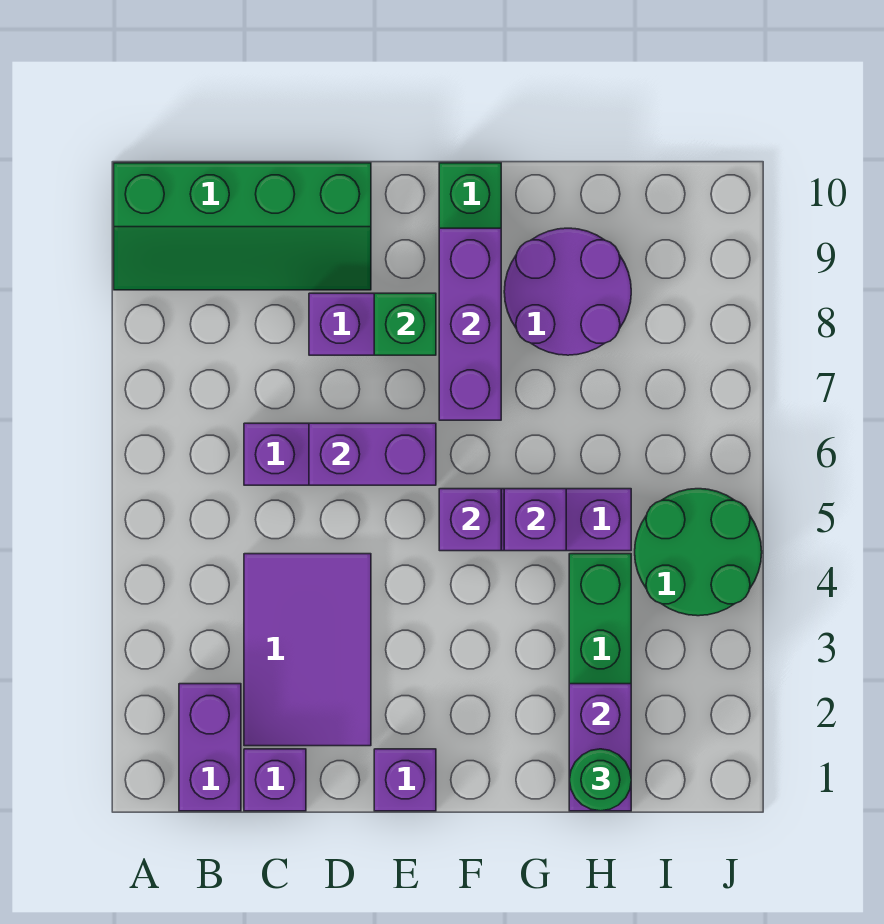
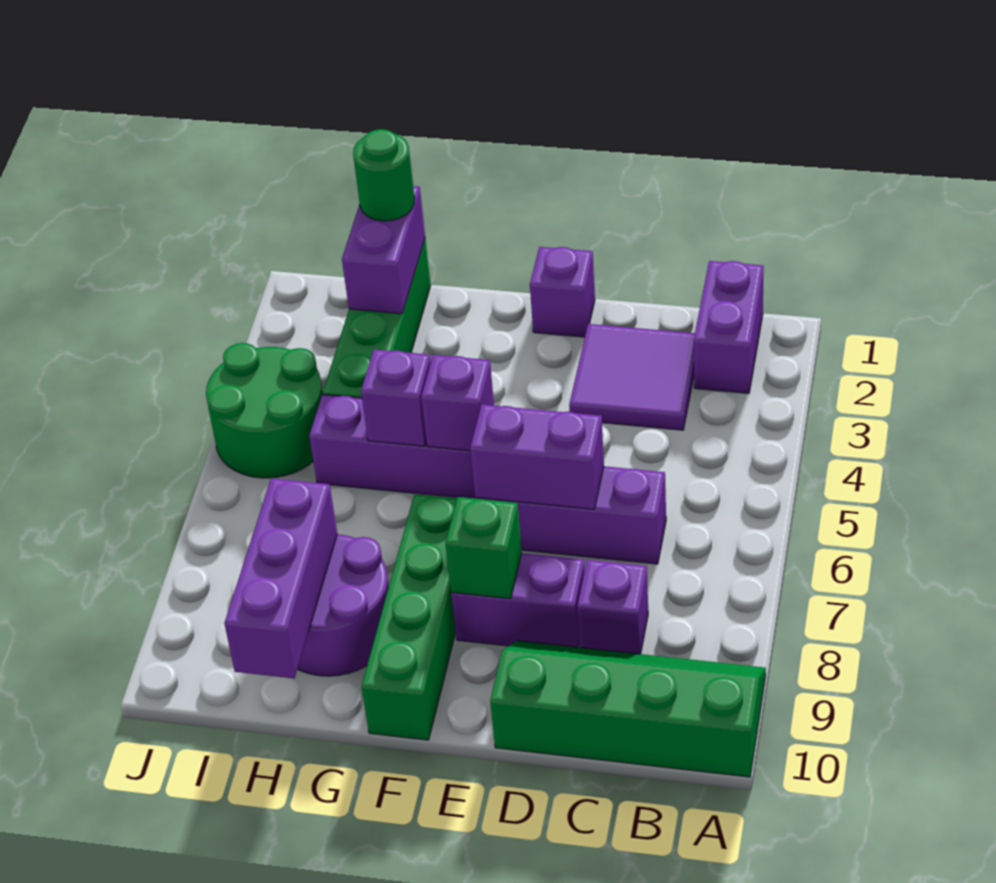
purple brick C1 level 1 -> purple brick C8 level 1
purple tile C2:D4 level 1 -> purple tile C2:D3 level 1
purple brick F7:F9 level 2 -> purple brick H8:H10 level 2

